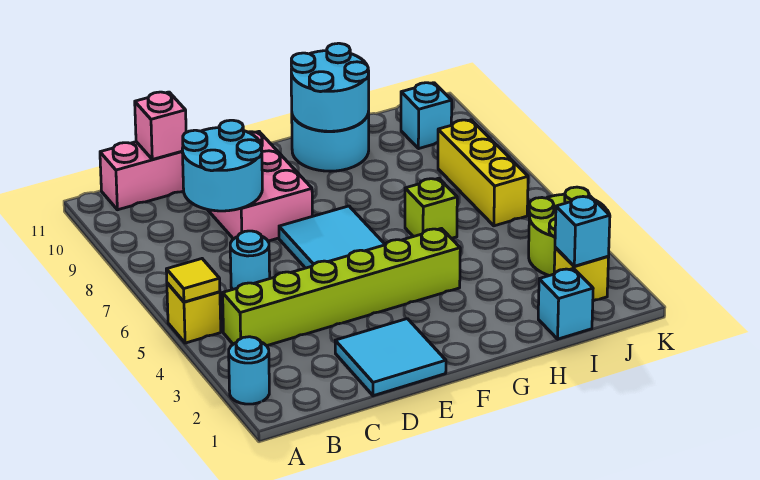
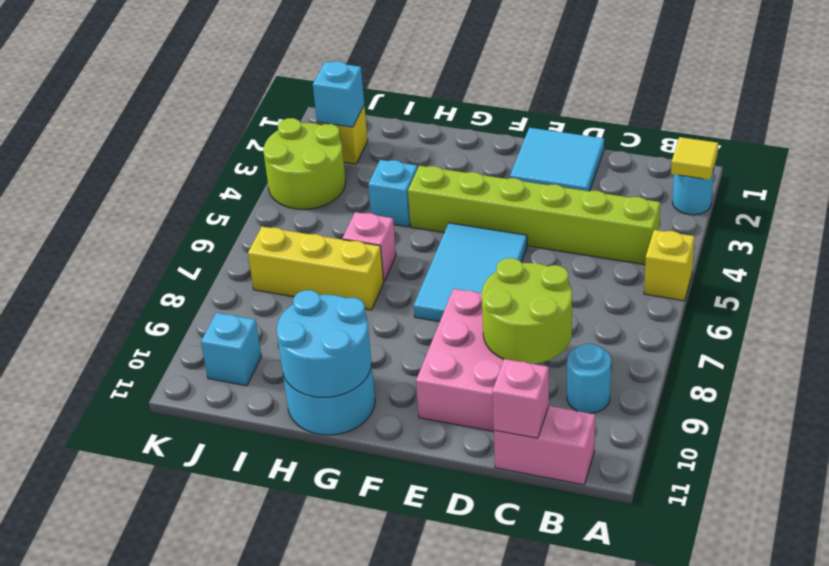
yellow tile A5 level 2 -> yellow tile A2 level 2
cyan round brick C6 level 1 -> cyan round brick B9 level 1
cyan round brick C8:D9 level 2 -> lime round brick C8:D9 level 2
lime brick H6 level 1 -> pink brick H6 level 1
cyan brick I1 level 1 -> cyan brick H4 level 1
yellow brick J6:J8 level 1 -> yellow brick H7:J7 level 1

